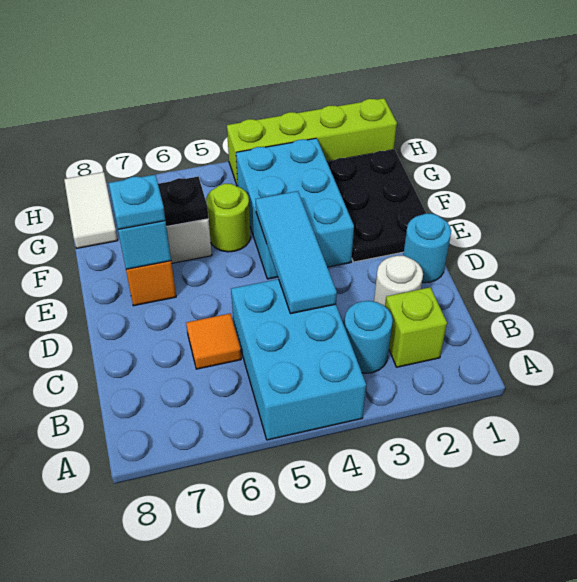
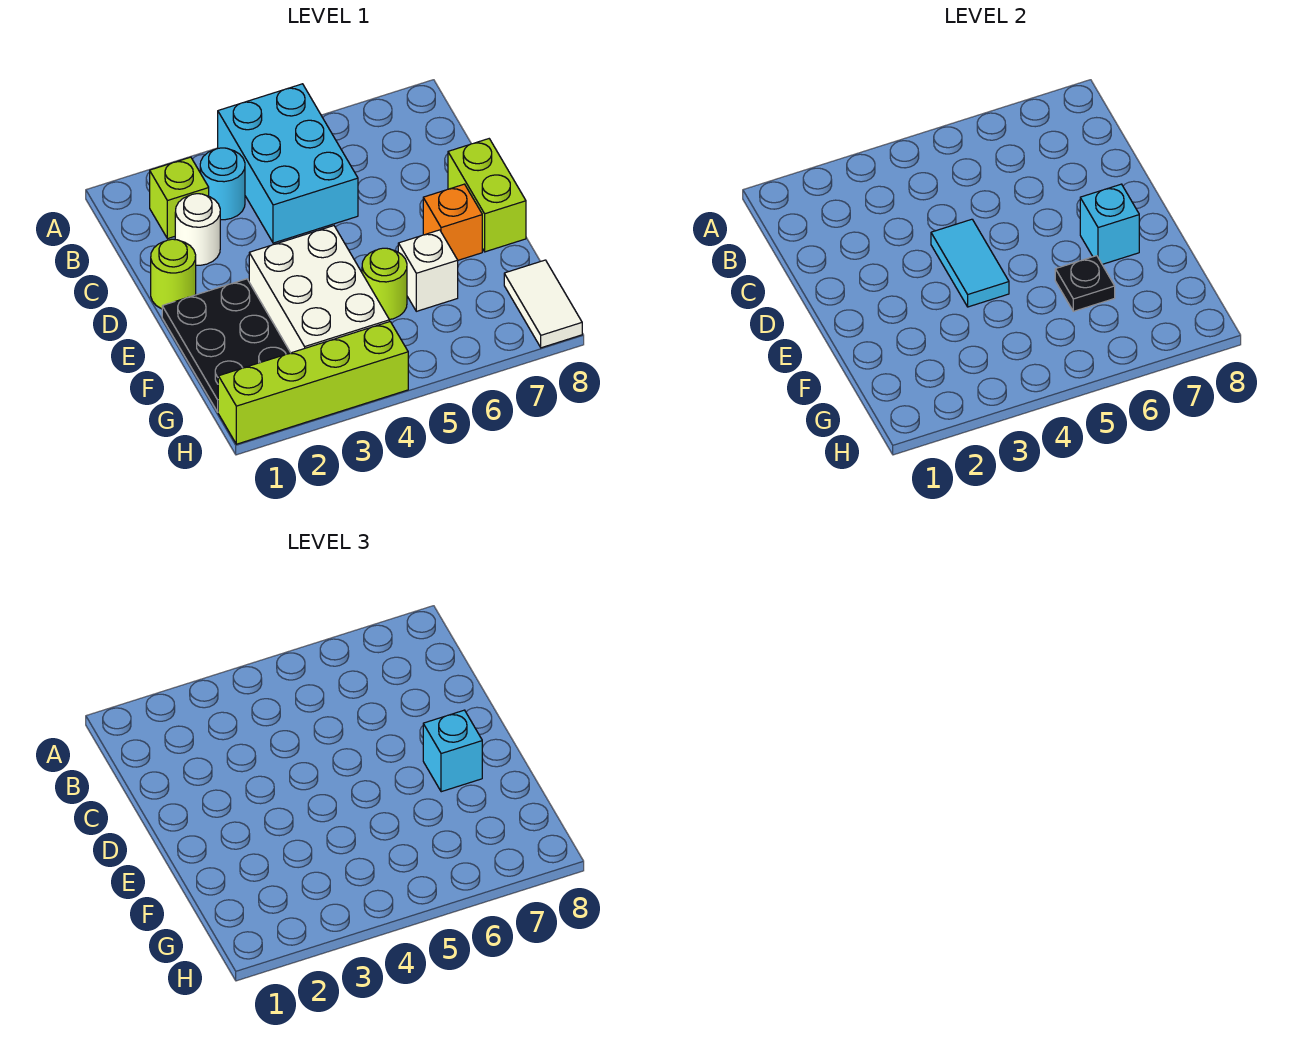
cyan tile C4:E4 level 2 -> cyan tile D4:E4 level 2
orange tile C6 level 1 -> none
cyan round brick D1 level 1 -> lime round brick D1 level 1
none -> lime brick D8:E8 level 1
cyan brick E3:G4 level 1 -> white brick E3:G4 level 1
cyan plate E7 level 3 -> cyan brick E7 level 3

